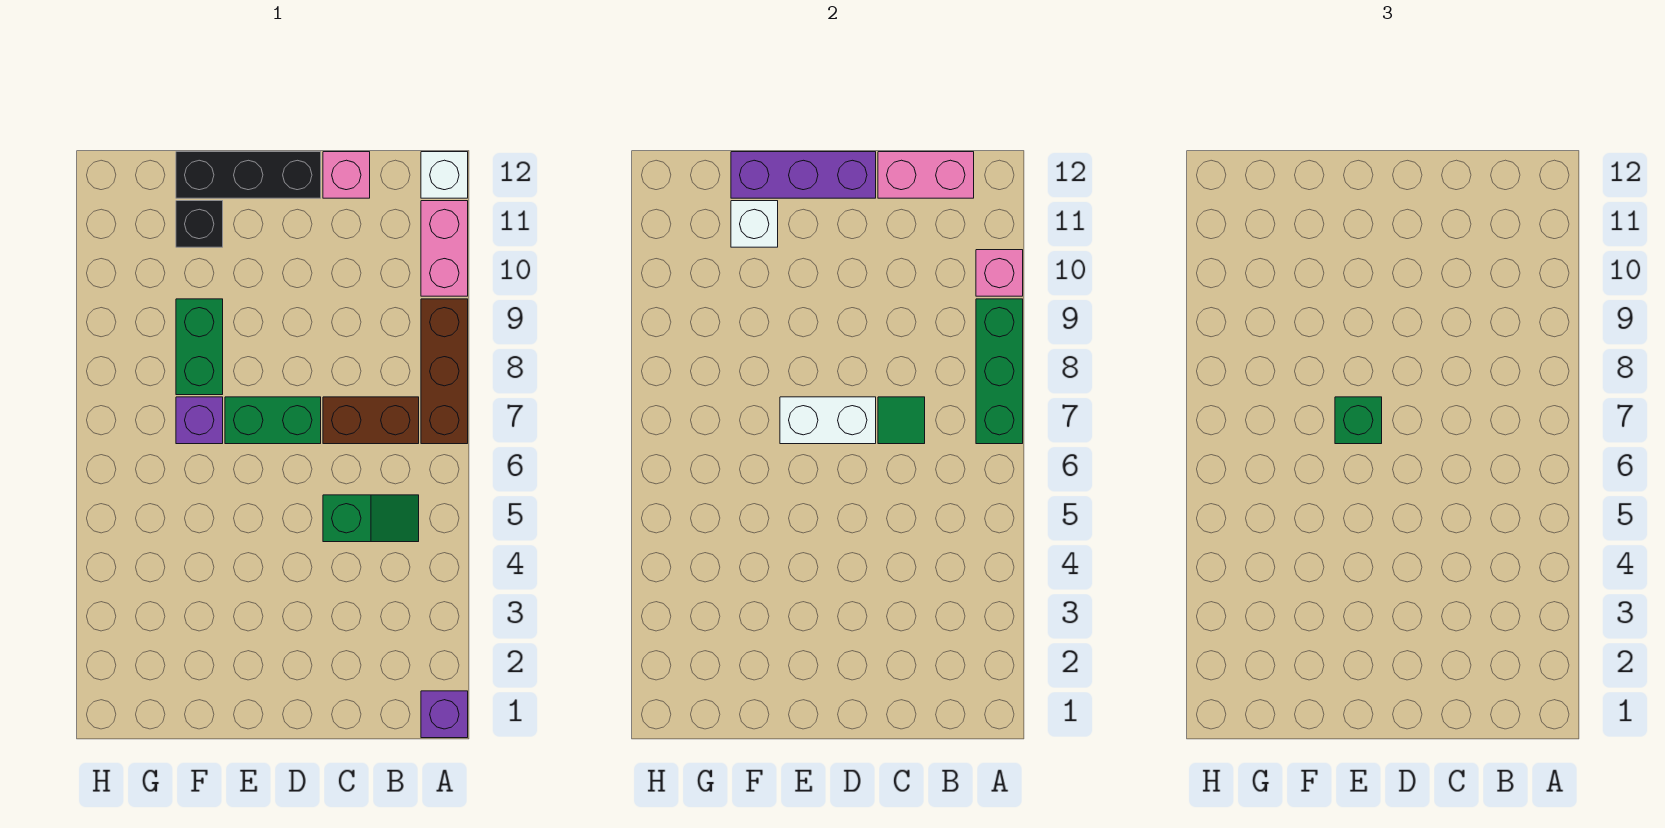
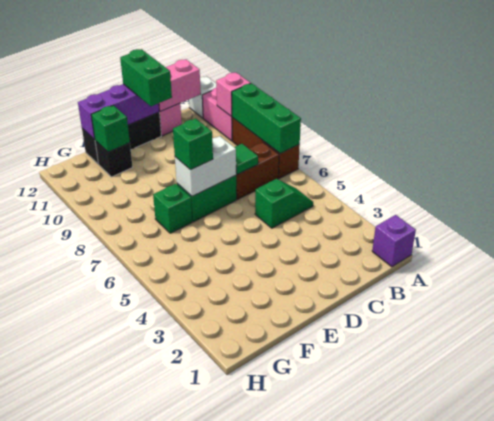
purple brick F7 level 1 -> green brick F7 level 1
green brick F8:F9 level 1 -> green brick D11:D12 level 3
white brick F11 level 2 -> green brick F11 level 2

